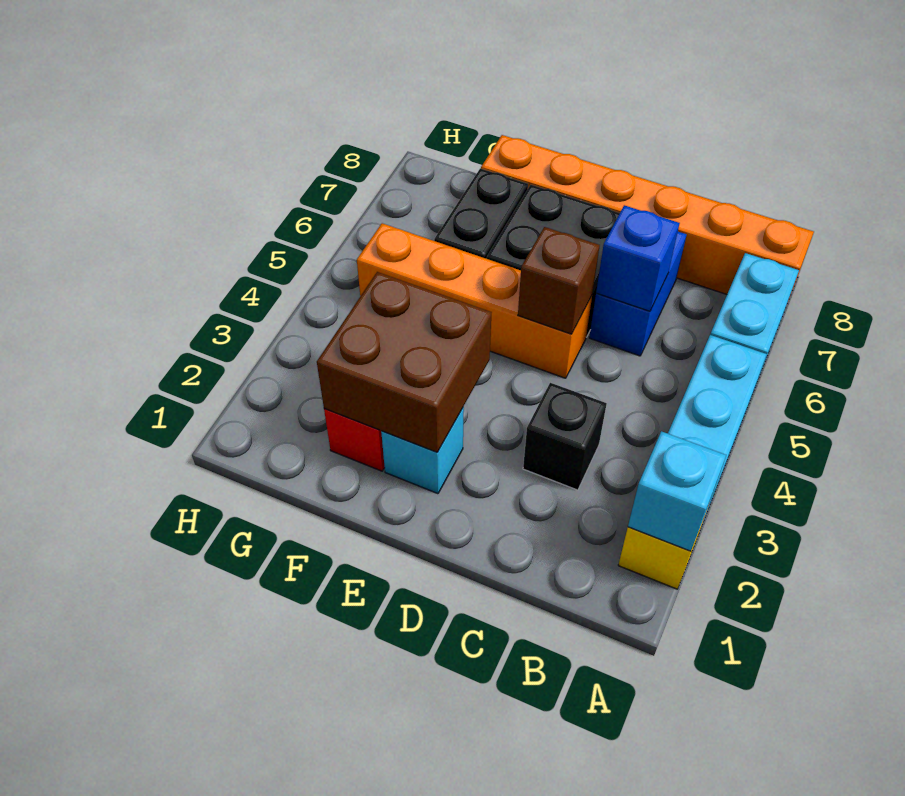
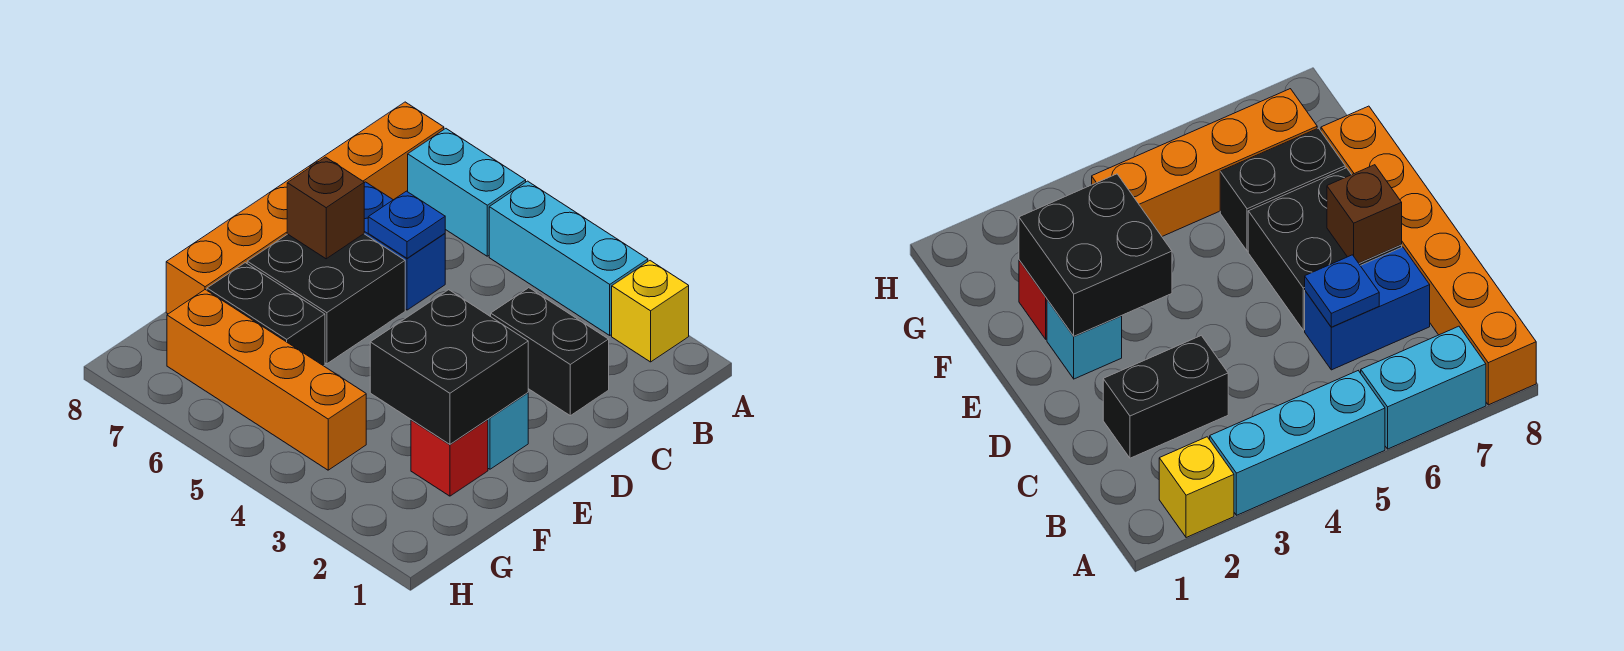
cyan brick A2 level 2 -> none
black brick C3 level 1 -> black brick C2:C3 level 1
blue brick C6 level 2 -> blue plate C6 level 2
orange brick D5:G5 level 1 -> orange brick G4:G7 level 1
brown brick D5 level 2 -> brown brick D7 level 2
brown brick E2:F3 level 2 -> black brick E2:F3 level 2

